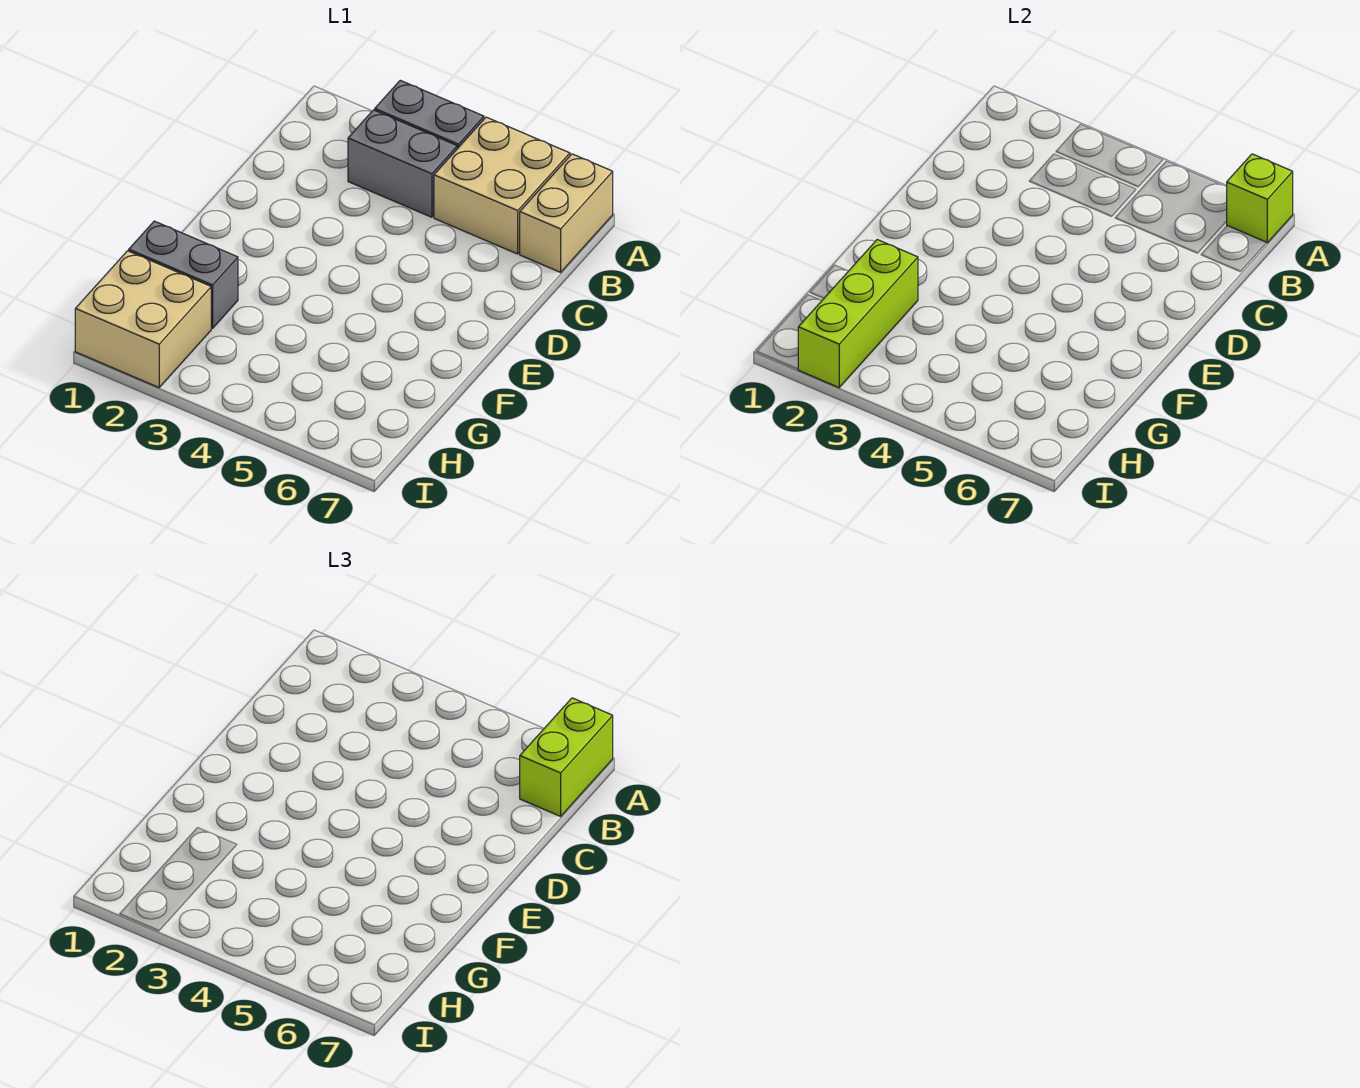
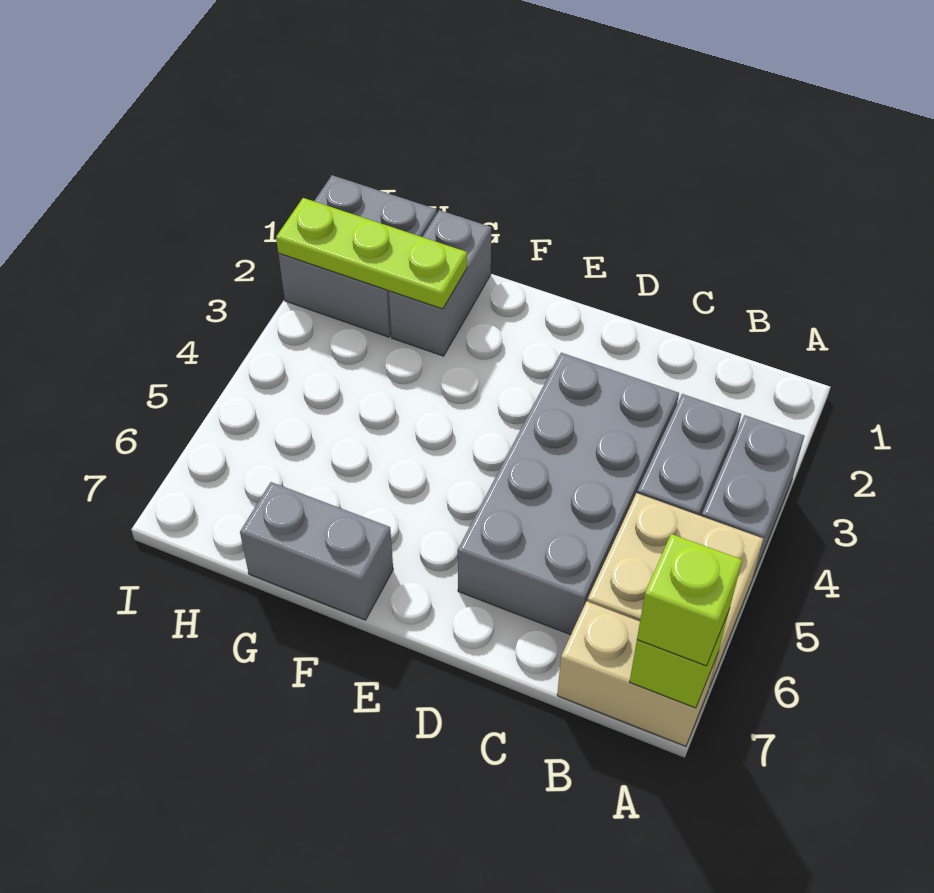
lime brick A7:B7 level 3 -> lime brick A7 level 3
none -> grey brick C3:D6 level 1
none -> grey brick F7:G7 level 1
lime brick G2:I2 level 2 -> lime plate G2:I2 level 2
tan brick H1:I2 level 1 -> grey brick H1:I2 level 1

